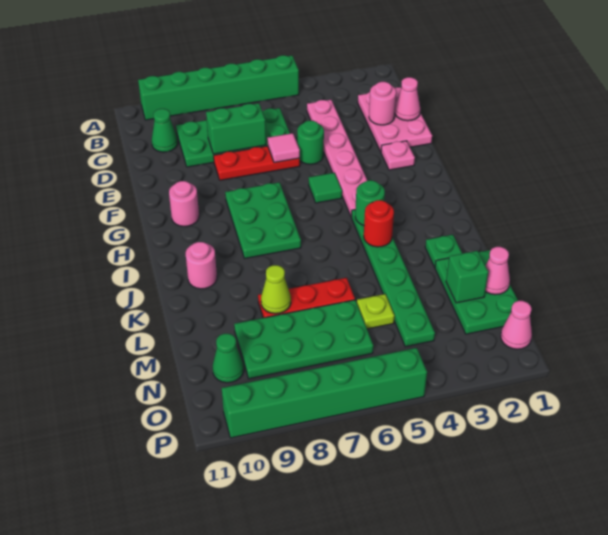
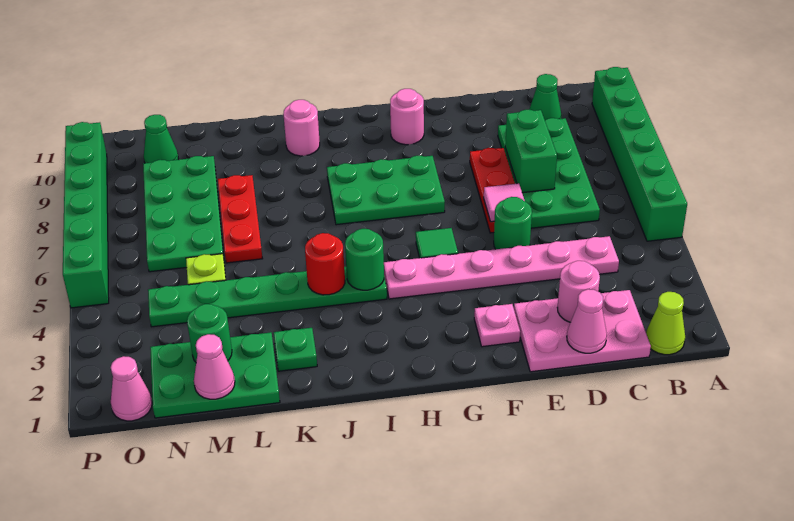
lime cone L8 level 2 -> lime cone B1 level 1
green brick M2 level 2 -> green round brick M2 level 2

